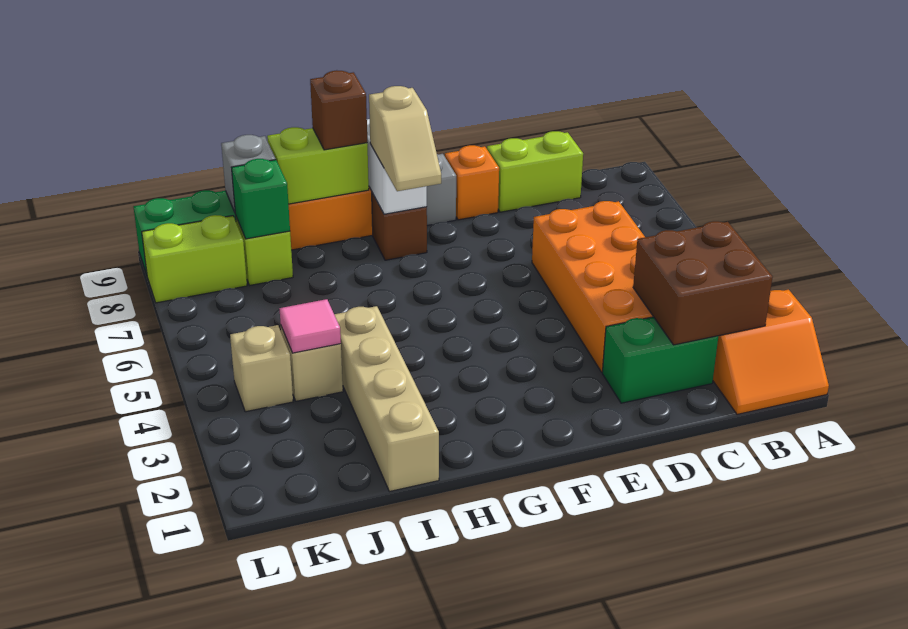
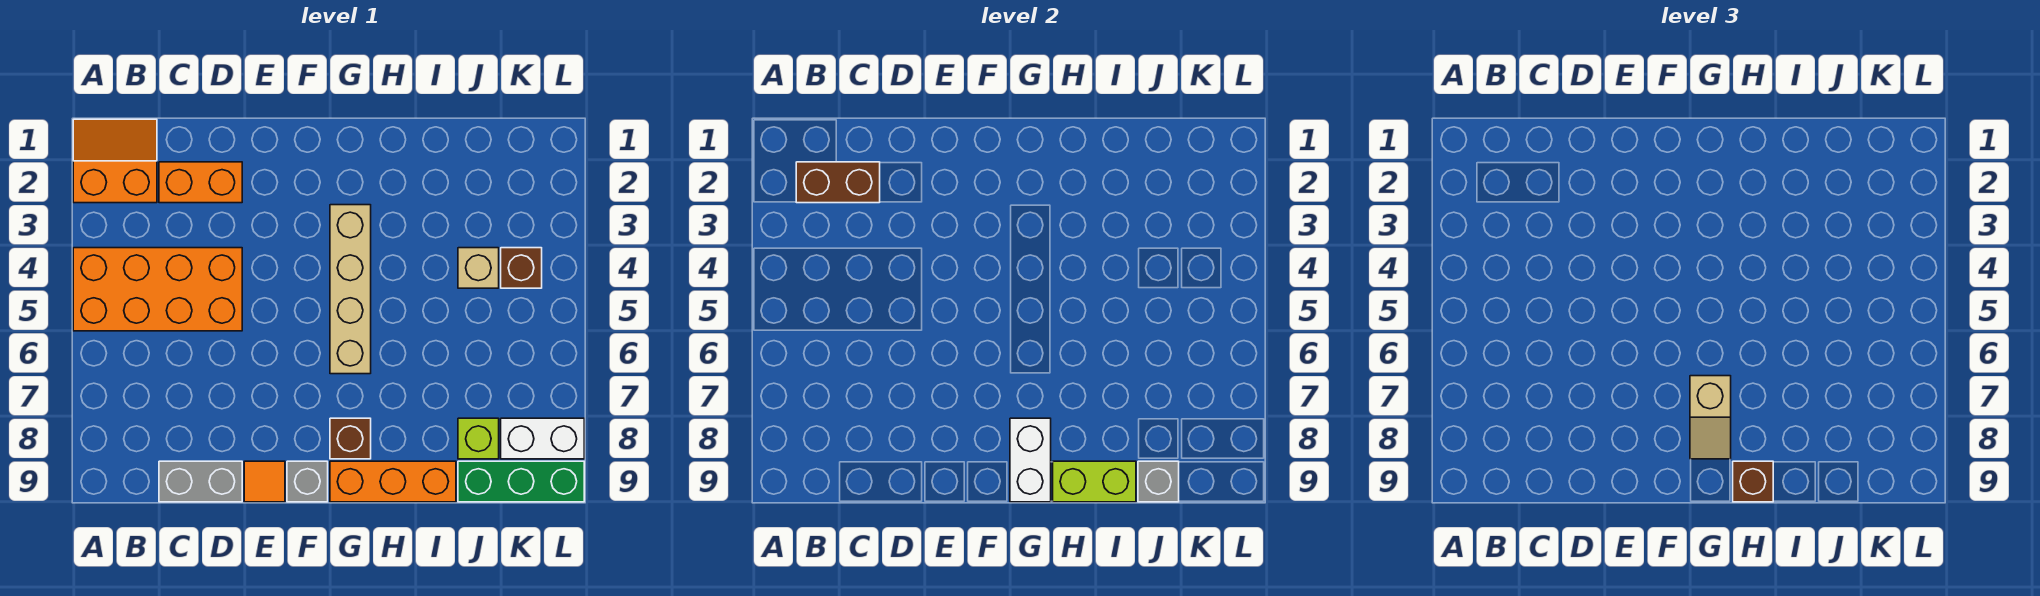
brown brick B2:C3 level 2 -> brown brick B2:C2 level 2
green brick C2:D2 level 1 -> orange brick C2:D2 level 1
orange brick C3:D6 level 1 -> orange brick A4:D5 level 1
lime brick C9:D9 level 1 -> grey brick C9:D9 level 1
orange brick E9 level 1 -> orange tile E9 level 1
tan slope G7:G8 level 3 top 8 -> tan slope G7:G8 level 3 top 7
tan brick I1:I4 level 1 -> tan brick G3:G6 level 1
pink tile J4 level 2 -> none
green brick J8 level 2 -> none
tan brick K4 level 1 -> brown brick K4 level 1
lime brick K8:L8 level 1 -> white brick K8:L8 level 1

